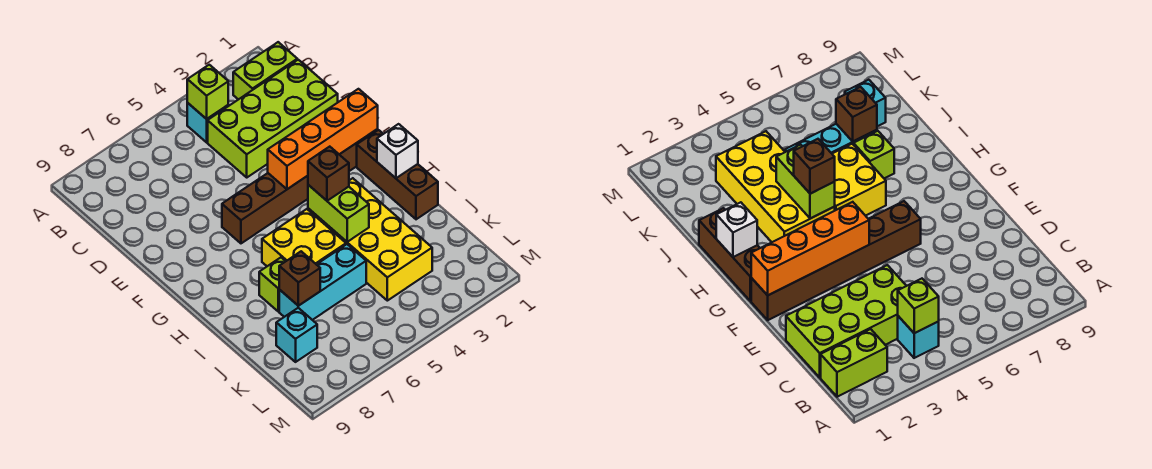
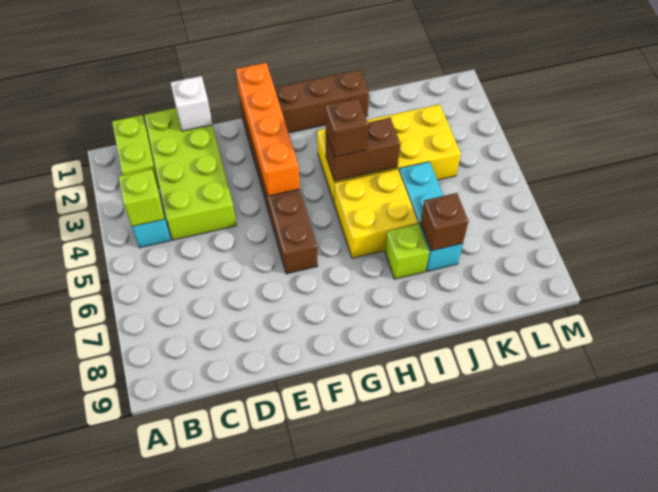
white brick H1 level 2 -> white brick D1 level 2
lime brick H4:I4 level 2 -> brown brick H4:I4 level 2
cyan brick K8 level 1 -> none

